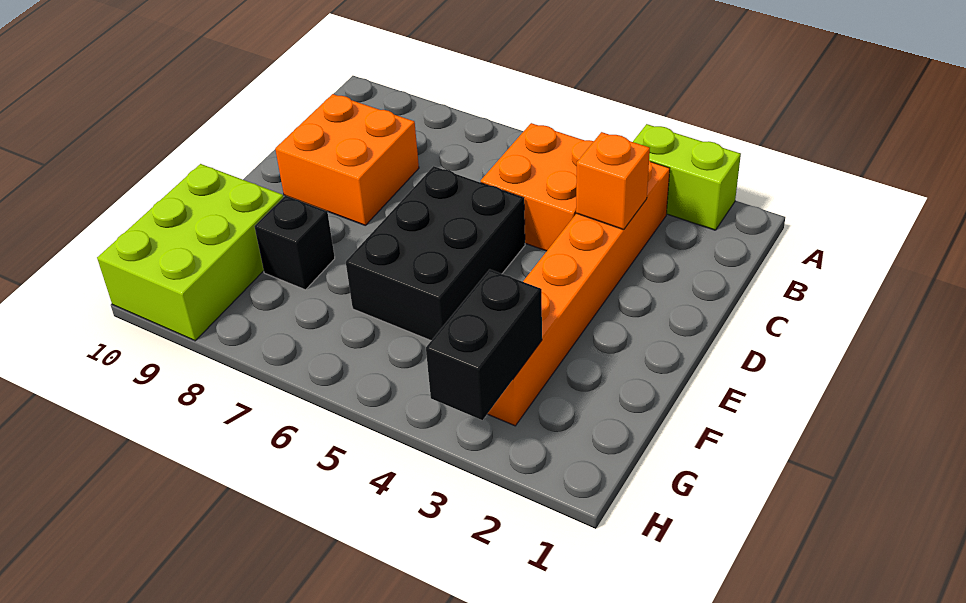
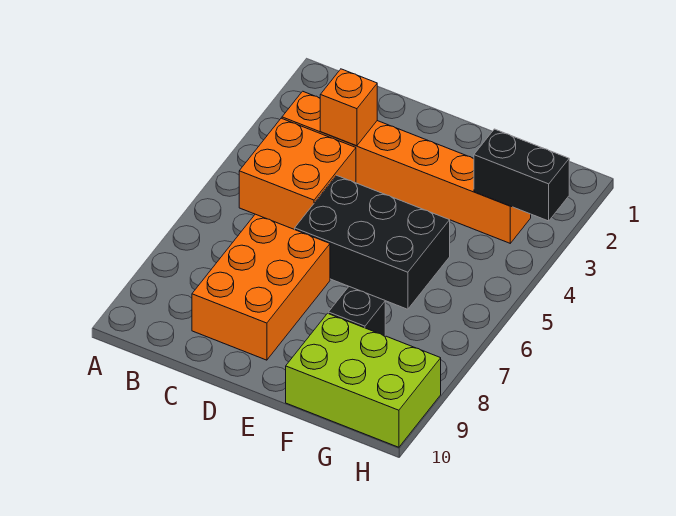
lime brick A2:A3 level 1 -> none
orange brick C8:D9 level 1 -> orange brick C7:D9 level 1

